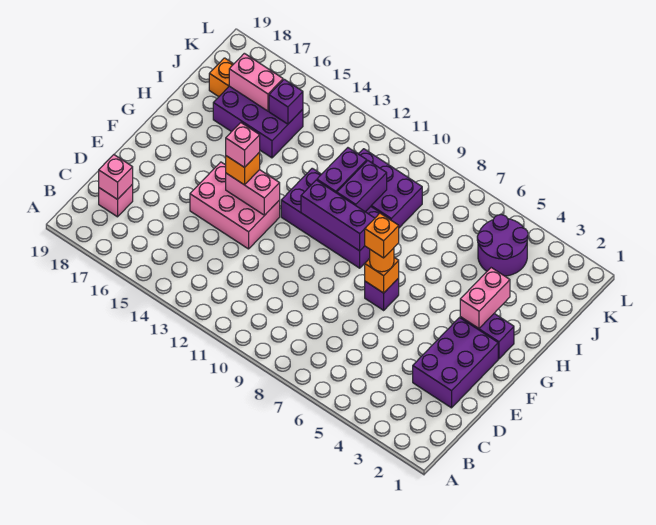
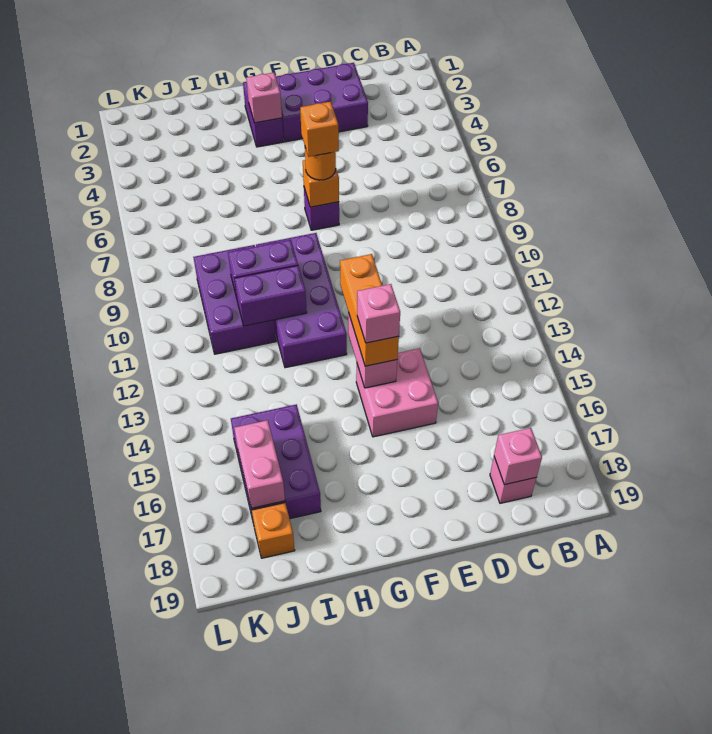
pink brick E13:F15 level 1 -> pink brick E14:F15 level 1
orange brick F14 level 3 -> orange brick F12:F14 level 3
pink brick G3:H3 level 2 -> pink brick G3 level 2
purple brick G9:G11 level 2 -> none
purple round brick J4:K5 level 1 -> none
purple brick J15 level 2 -> none

